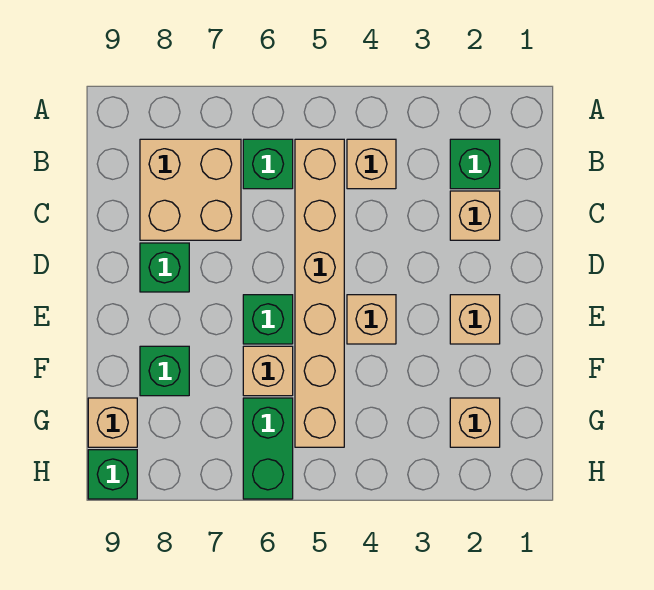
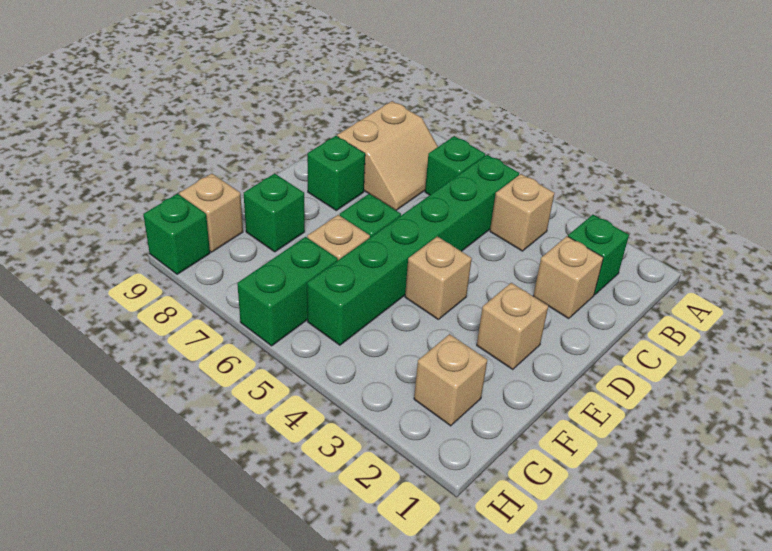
tan brick B5:G5 level 1 -> green brick B5:G5 level 1
tan brick B7:C8 level 1 -> tan slope B7:C8 level 1 top 8

